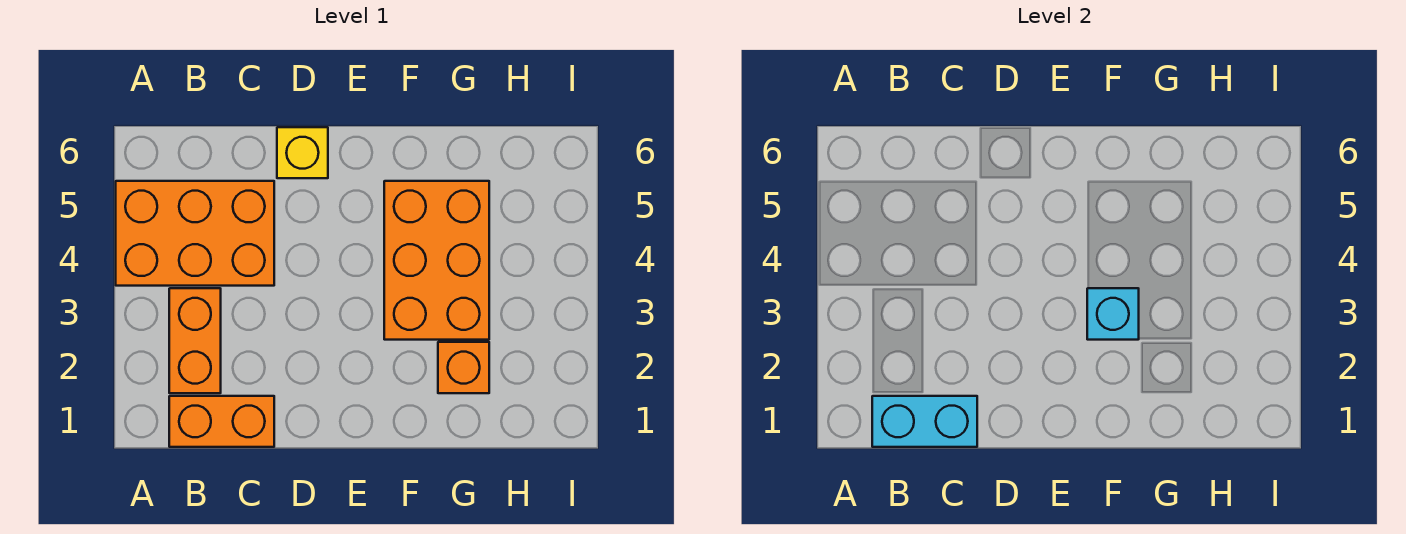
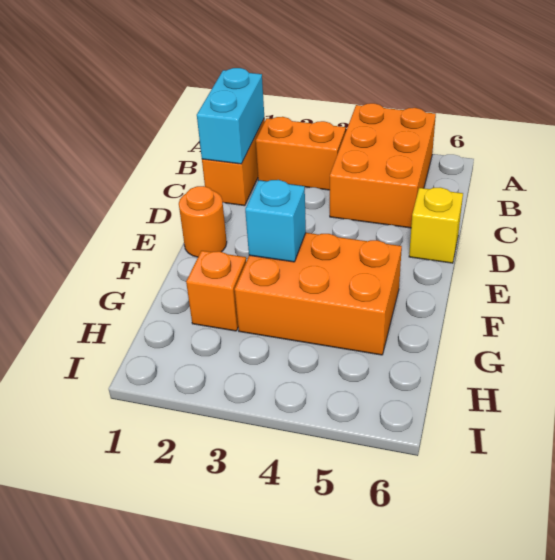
none -> orange round brick E1 level 1

